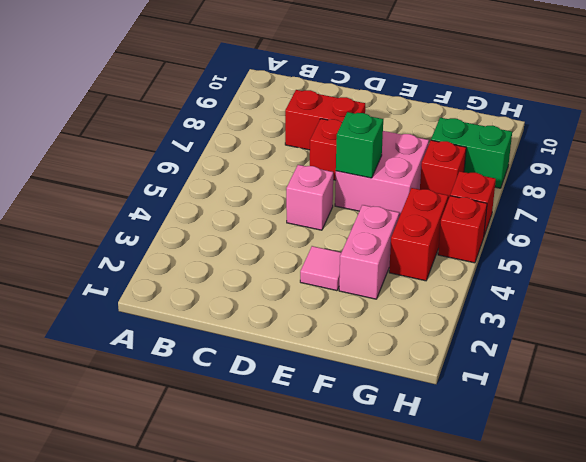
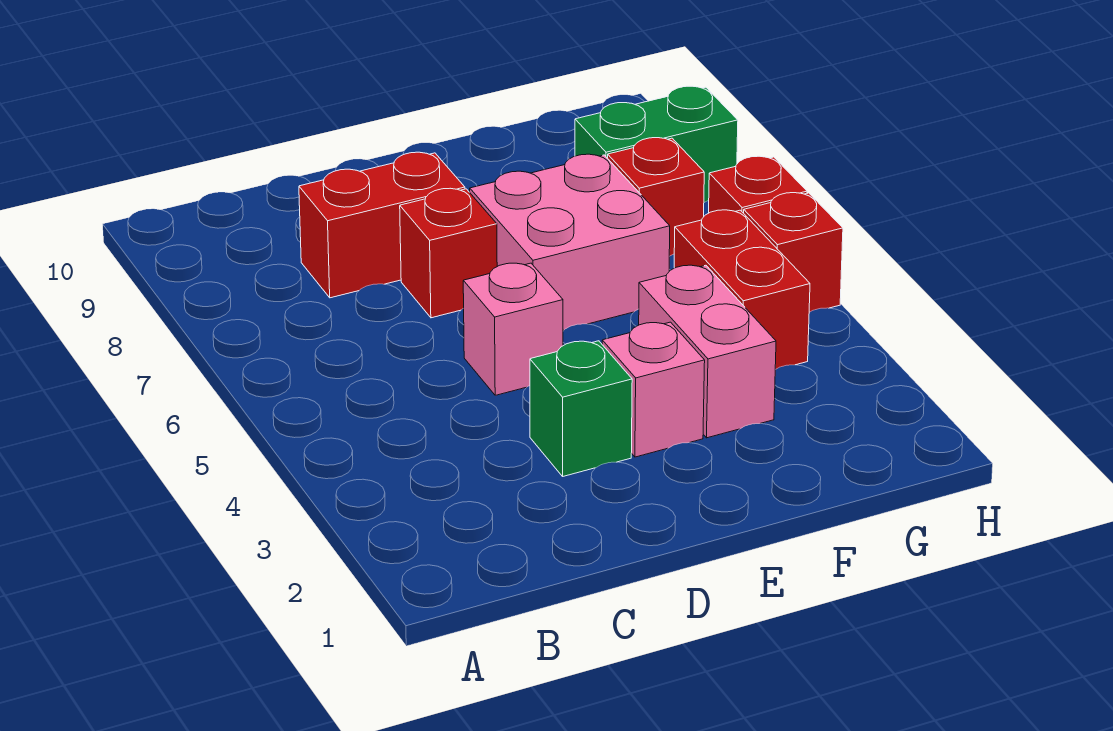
pink tile E3 level 1 -> pink brick E3 level 1
green brick E6 level 2 -> green brick D3 level 1

